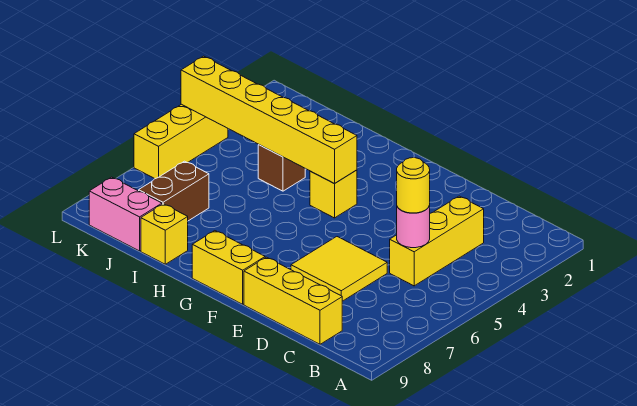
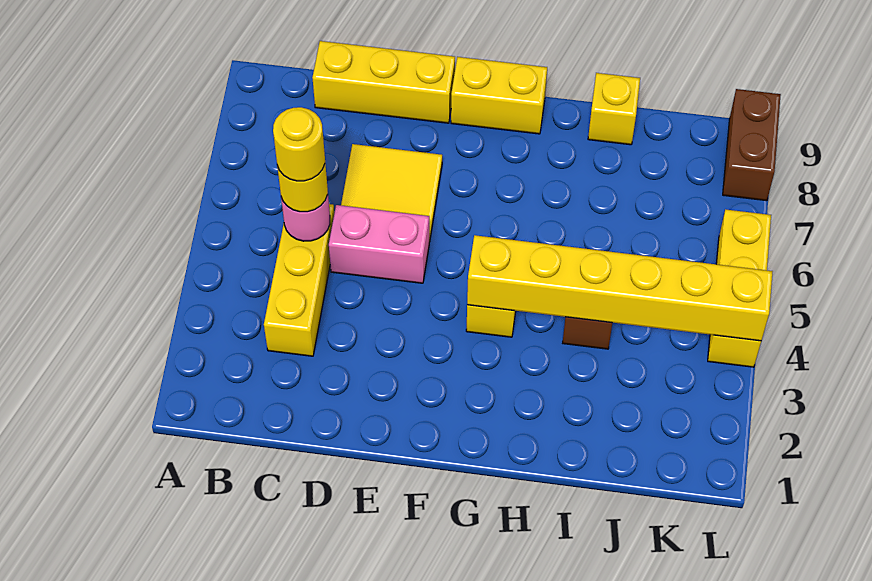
none -> yellow round brick C5 level 4
brown brick J7:J8 level 1 -> brown brick L8:L9 level 1
pink brick J9:K9 level 1 -> pink brick D5:E5 level 1

